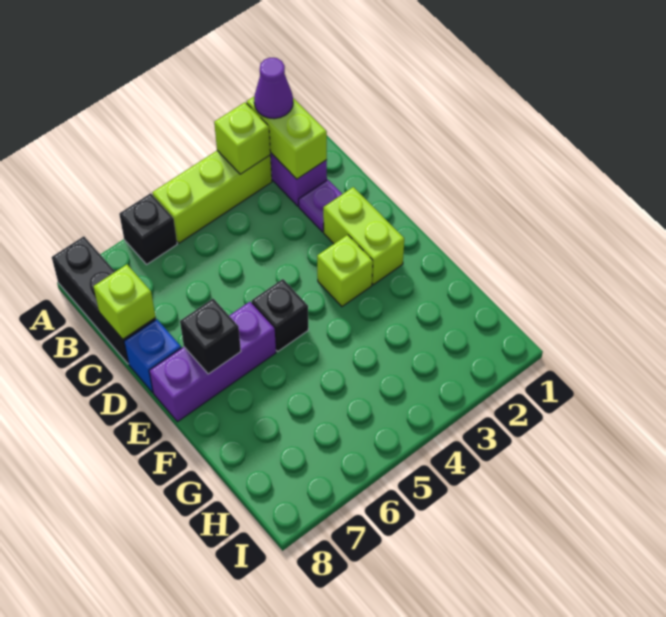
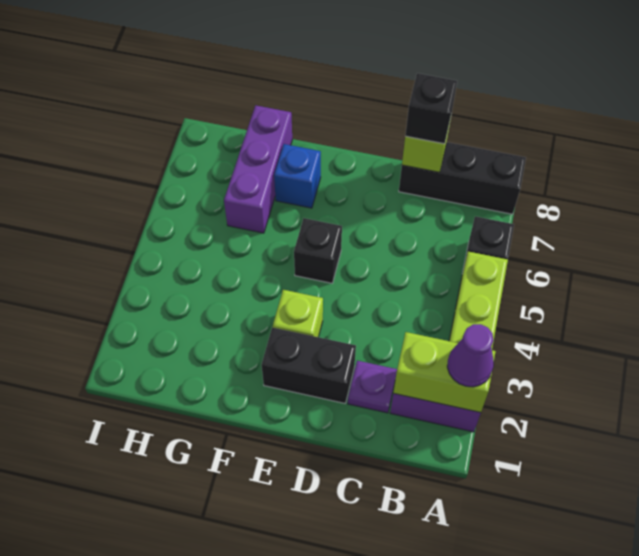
lime brick A3 level 2 -> none
lime brick D2:E2 level 1 -> black brick D2:E2 level 1
blue brick D8 level 1 -> blue brick F7 level 1
purple brick E6:E8 level 1 -> purple brick G6:G8 level 1
black brick E7 level 2 -> black brick C8 level 3

